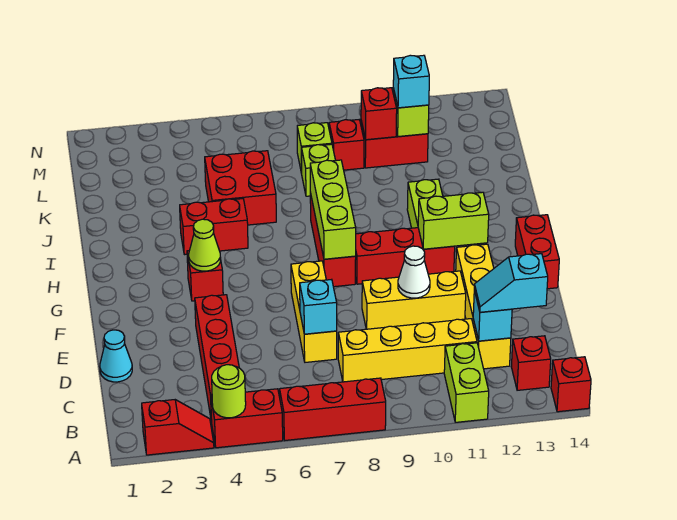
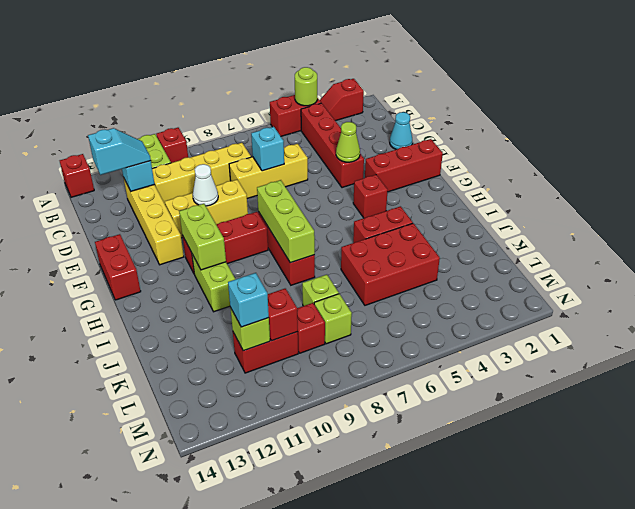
red brick A6:A8 level 1 -> red brick F1:F3 level 1
red brick B13 level 1 -> red brick A10 level 1
yellow brick D7:F7 level 1 -> yellow brick D6:D8 level 1
lime cone G4 level 2 -> lime cone E4 level 2
lime brick G11:G12 level 2 -> lime brick G11:H11 level 2
red brick J5:K6 level 1 -> red brick J4:K6 level 1

